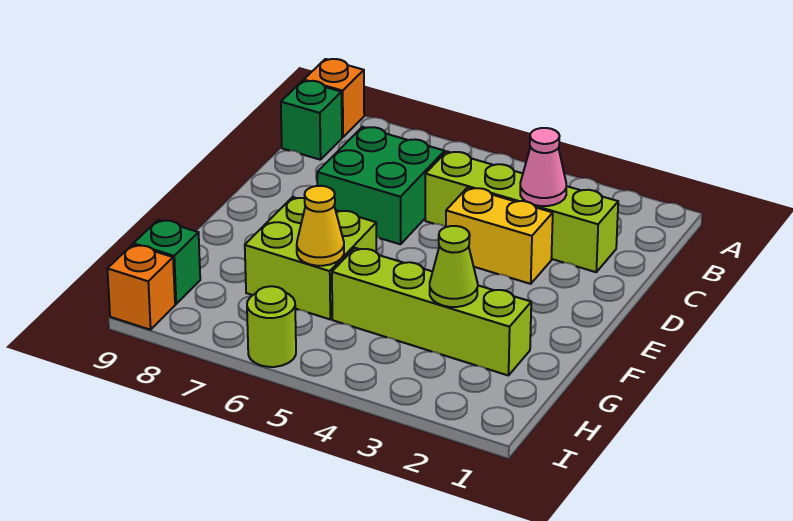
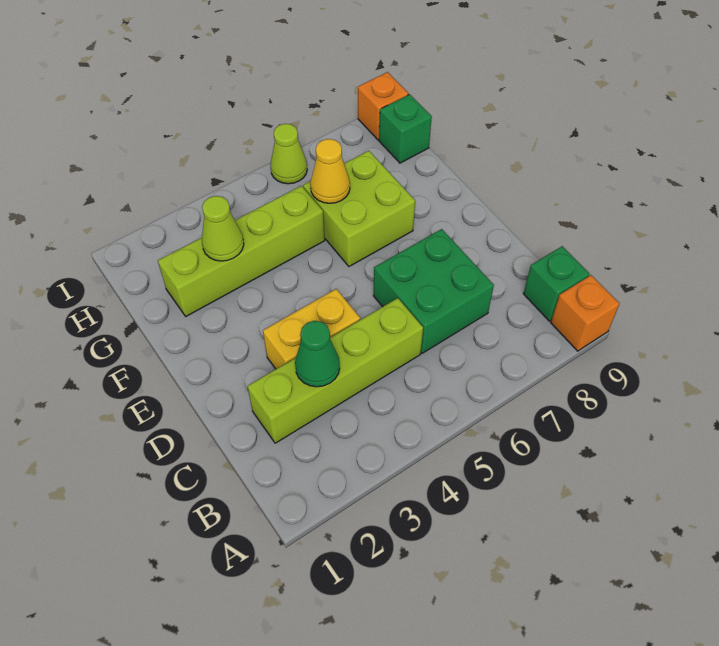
pink cone C3 level 2 -> green cone C3 level 2
lime round brick I6 level 1 -> lime cone I6 level 1

